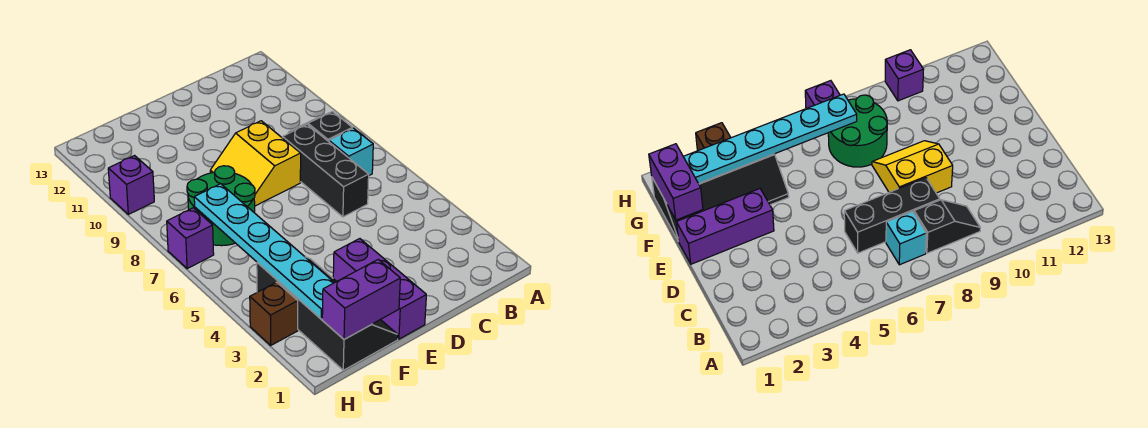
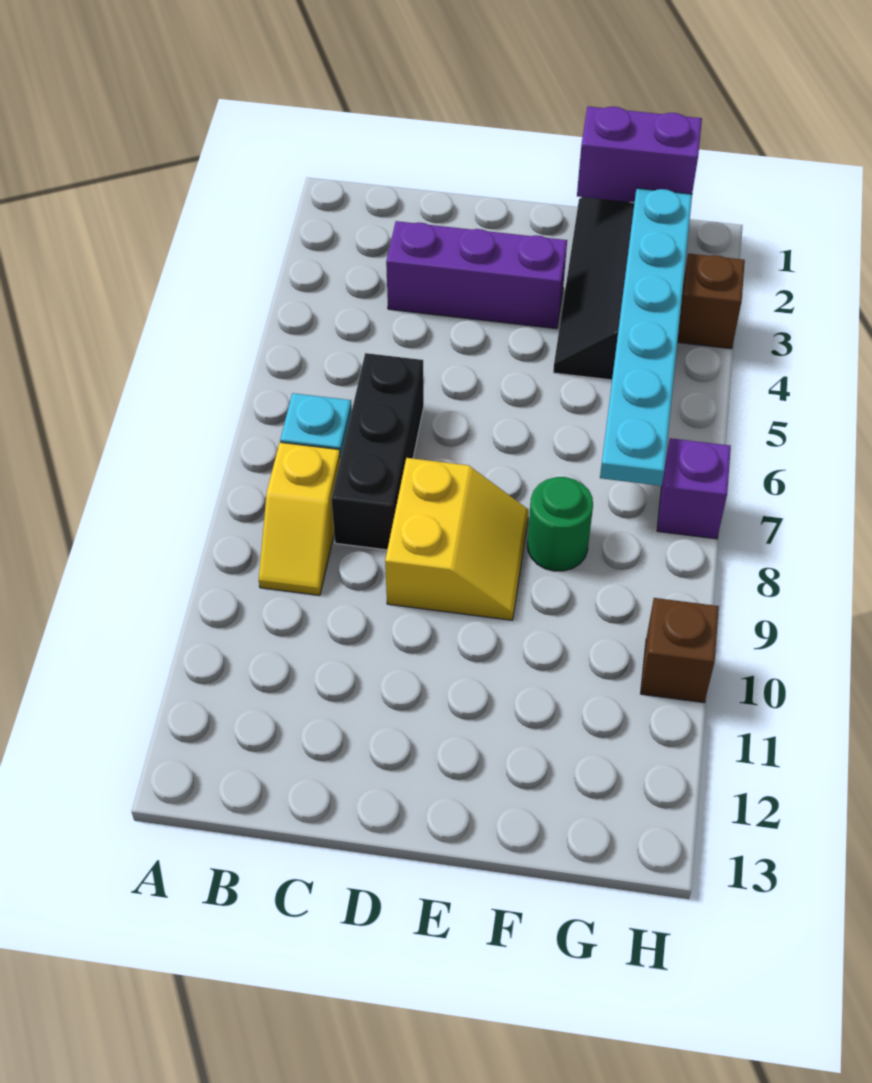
black slope B8:B9 level 1 top 8 -> yellow slope B8:B9 level 1 top 8
purple brick E1:E3 level 1 -> purple brick C3:E3 level 1
green round brick F7:G8 level 1 -> green round brick F8 level 1
purple brick H10 level 1 -> brown brick H10 level 1

